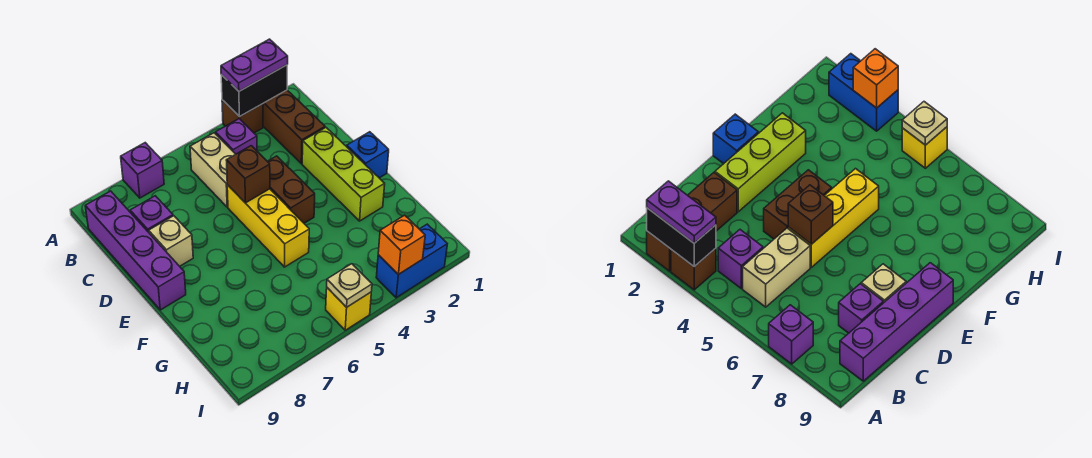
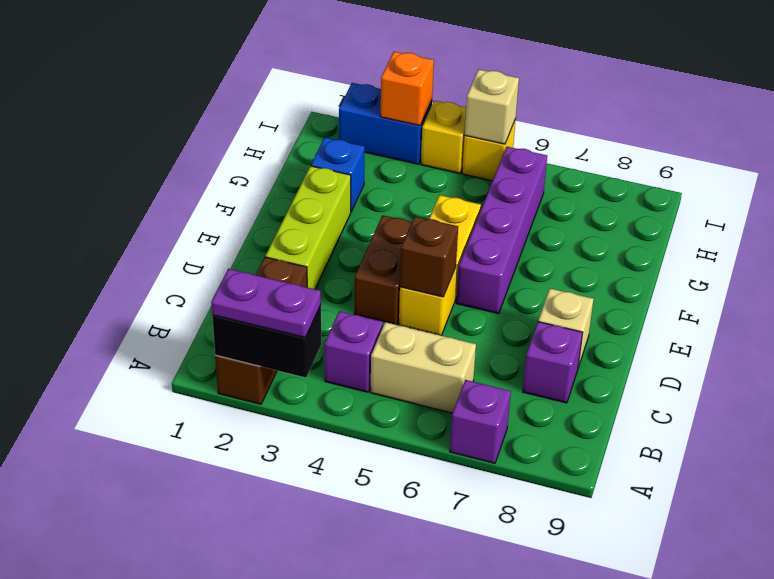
brown brick A3 level 1 -> none
tan brick B5:C5 level 1 -> tan brick B5:B6 level 1
purple brick B9:E9 level 1 -> purple brick E6:H6 level 1
blue brick E1 level 1 -> blue brick G2 level 1
none -> yellow brick I4 level 1
tan plate I5 level 2 -> tan brick I5 level 2

